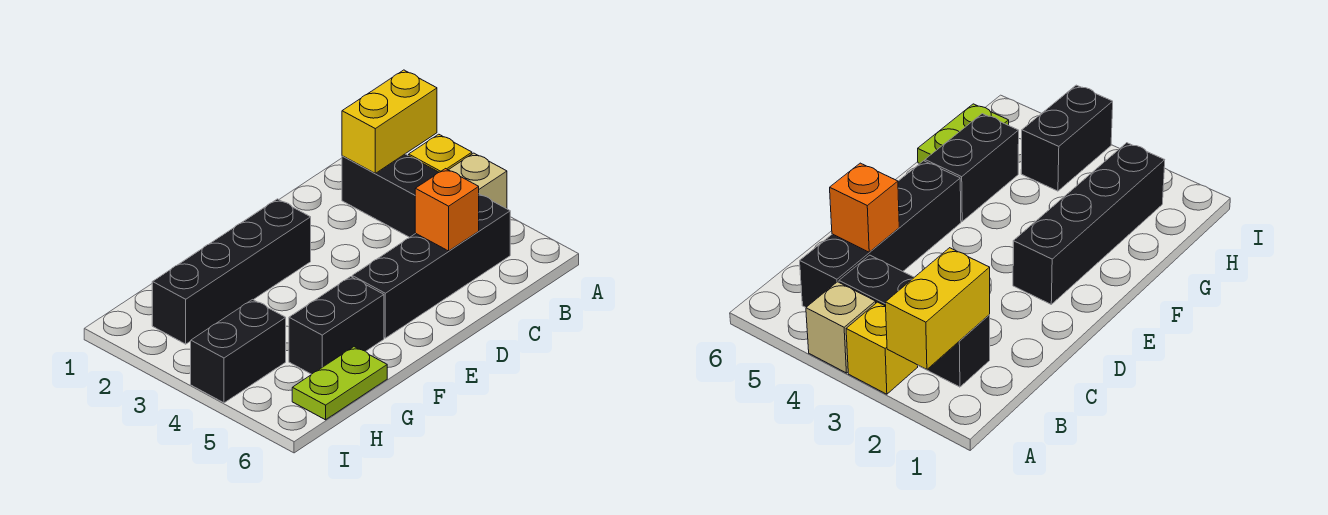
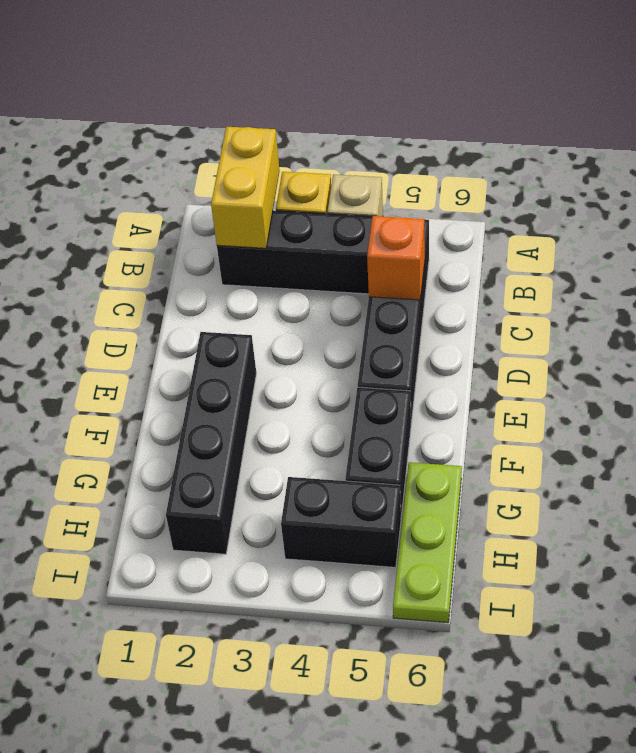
lime plate G6:H6 level 1 -> lime plate G6:I6 level 1
black brick H4:I4 level 1 -> black brick H4:H5 level 1

